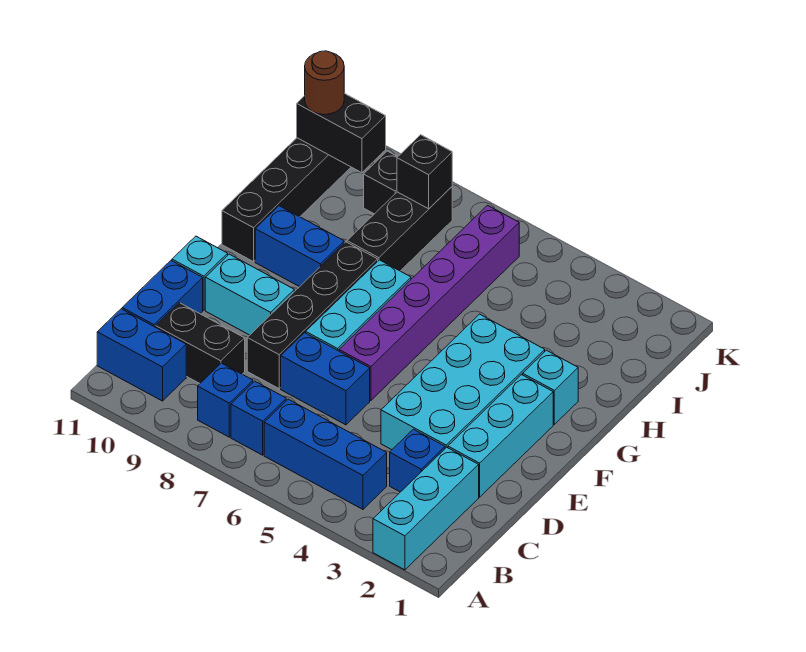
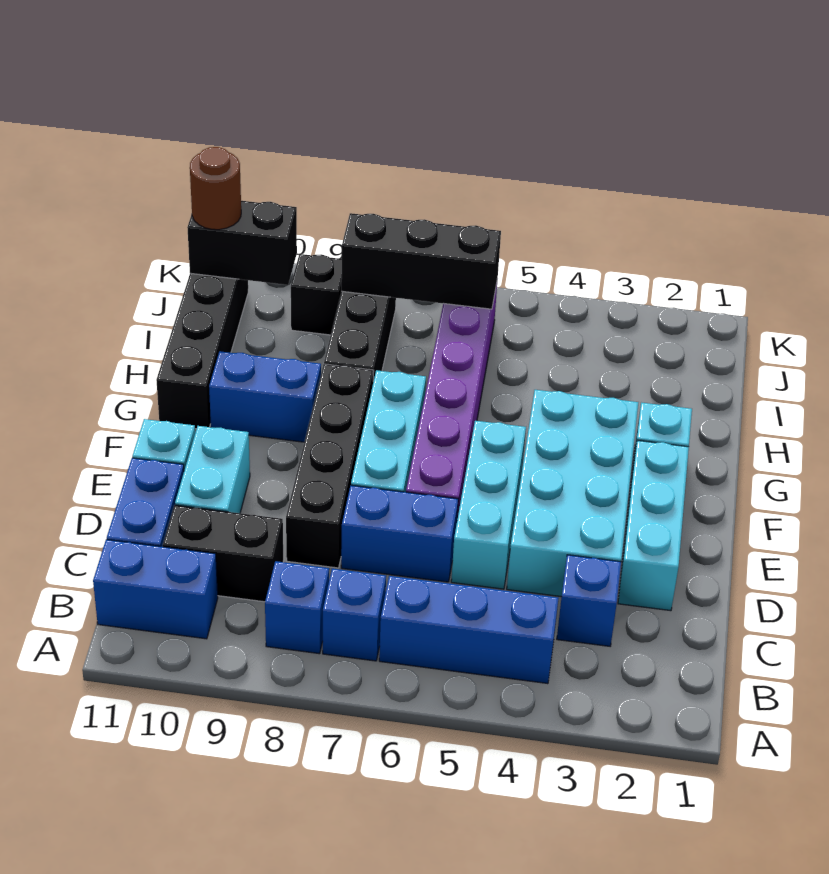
cyan brick A2:C2 level 1 -> cyan brick D5:F5 level 1
cyan brick E9:E10 level 1 -> cyan brick D10:E10 level 1
black brick J8 level 2 -> black brick J6:J8 level 2

